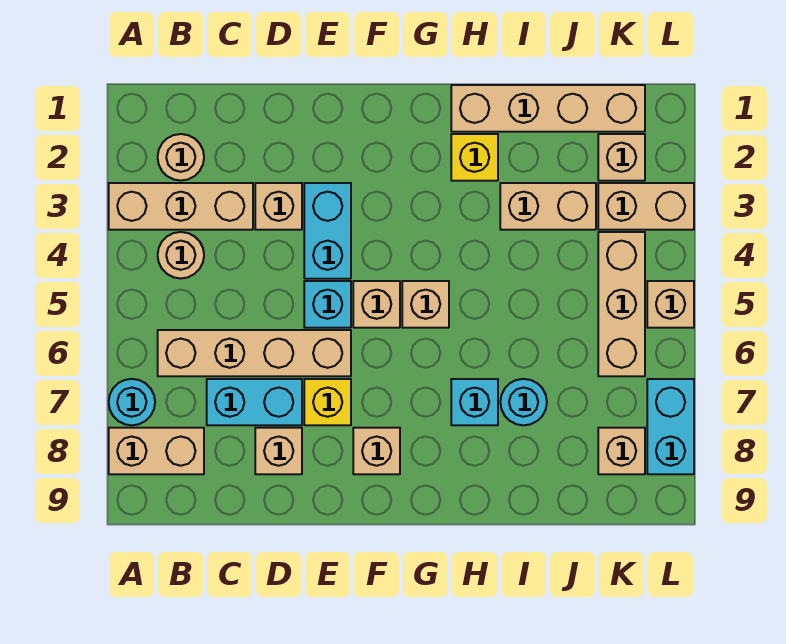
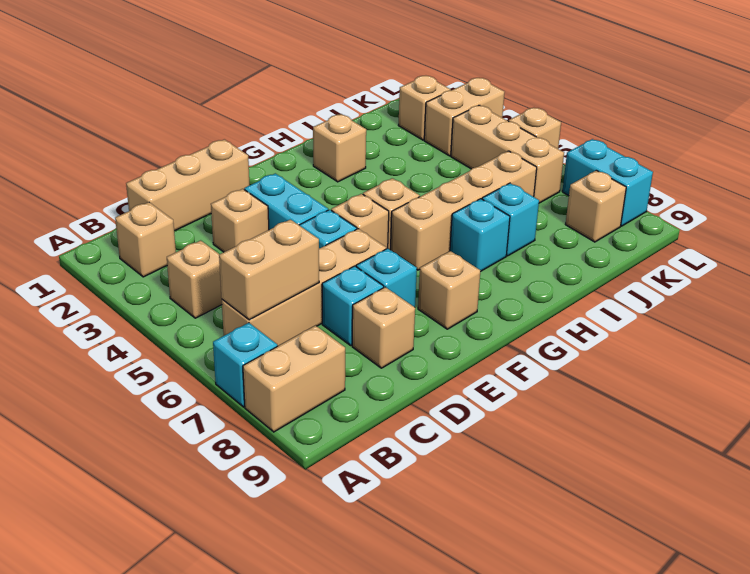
tan brick A3:C3 level 1 -> tan brick C1:E1 level 1
cyan round brick A7 level 1 -> cyan brick A7 level 1
tan round brick B2 level 1 -> tan brick B2 level 1
tan round brick B4 level 1 -> tan brick B4 level 1
cyan brick C7:D7 level 1 -> cyan brick D7 level 1
yellow brick E7 level 1 -> cyan brick E7 level 1
tan brick H1:K1 level 1 -> tan brick G6:J6 level 1
yellow brick H2 level 1 -> tan brick H2 level 1
tan brick I3:J3 level 1 -> tan brick B6:C6 level 2
cyan round brick I7 level 1 -> cyan brick I7 level 1

